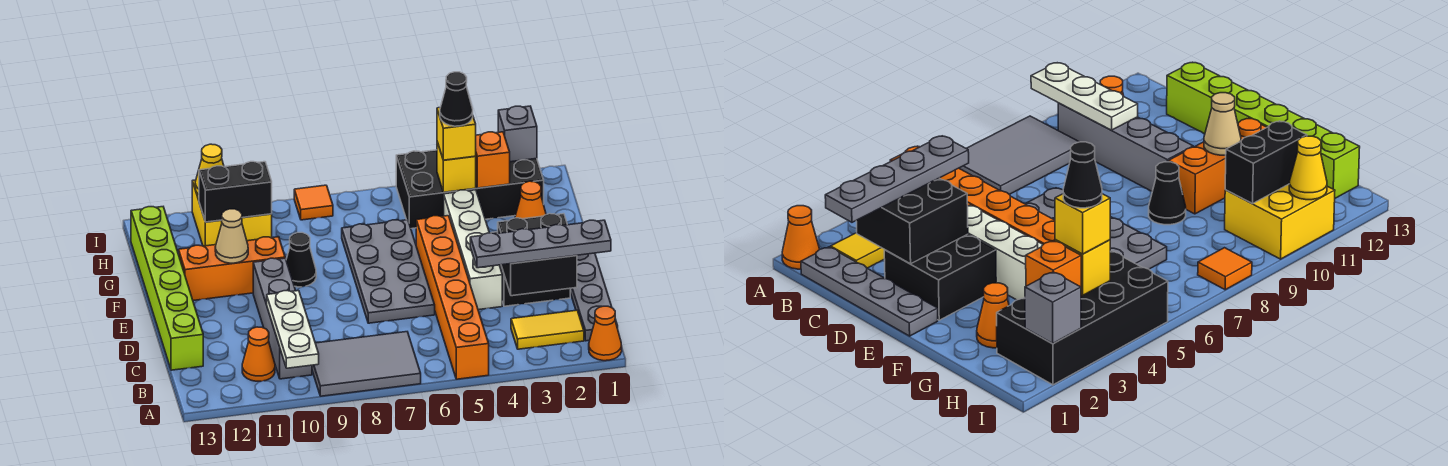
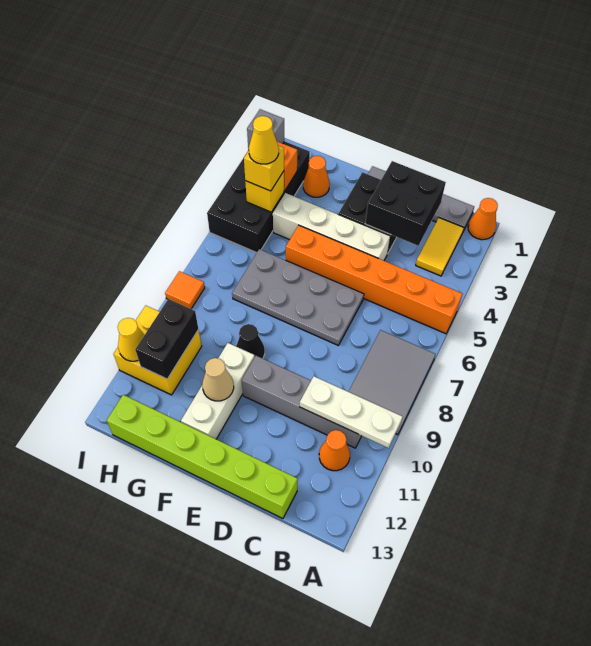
grey plate C1:C4 level 3 -> none
orange brick F10:F12 level 1 -> white brick F10:F12 level 1
black cone H4 level 4 -> yellow cone H4 level 4

